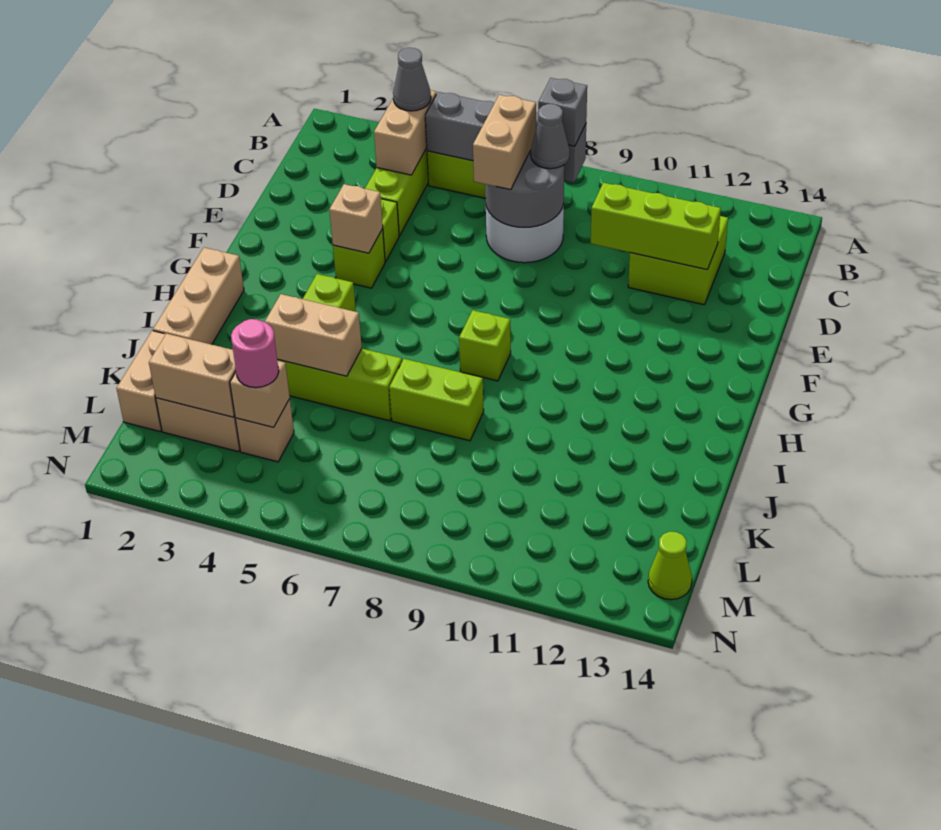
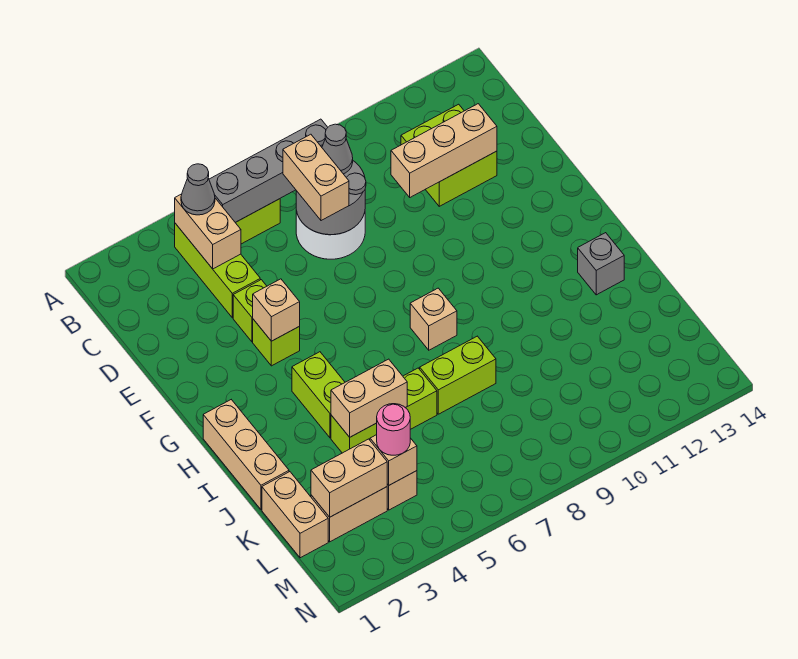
grey brick B8 level 3 -> grey brick I13 level 1
lime brick D10:D12 level 2 -> tan brick D10:D12 level 2
lime brick H8 level 1 -> tan brick H8 level 1
lime cone M14 level 1 -> none

